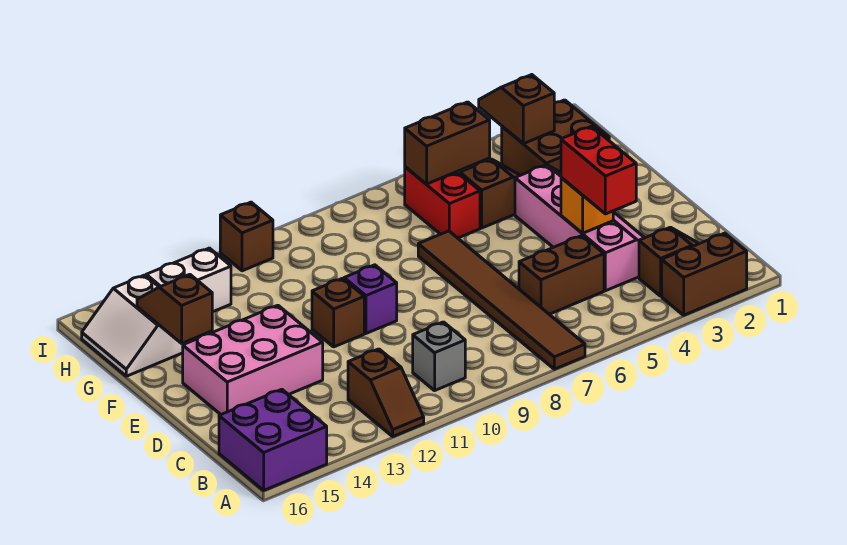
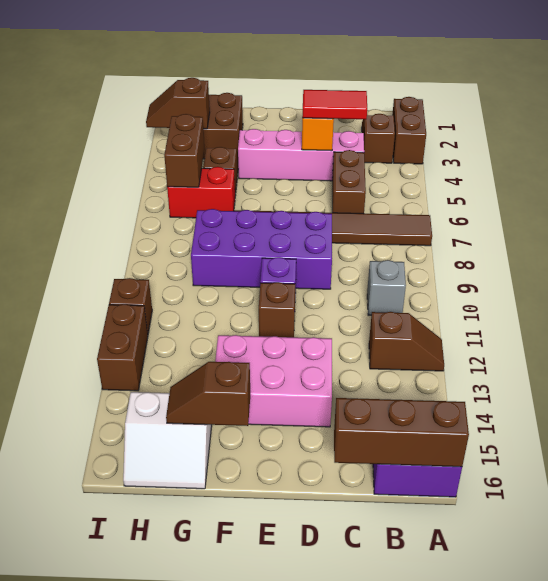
none -> brown brick A16:C16 level 2
red brick C4:D4 level 3 -> red tile C4:D4 level 3
none -> purple brick D8:G9 level 1
pink brick D13:E15 level 1 -> pink brick D13:F14 level 1
white brick H13:H14 level 1 -> none
none -> brown brick I12:I13 level 1

